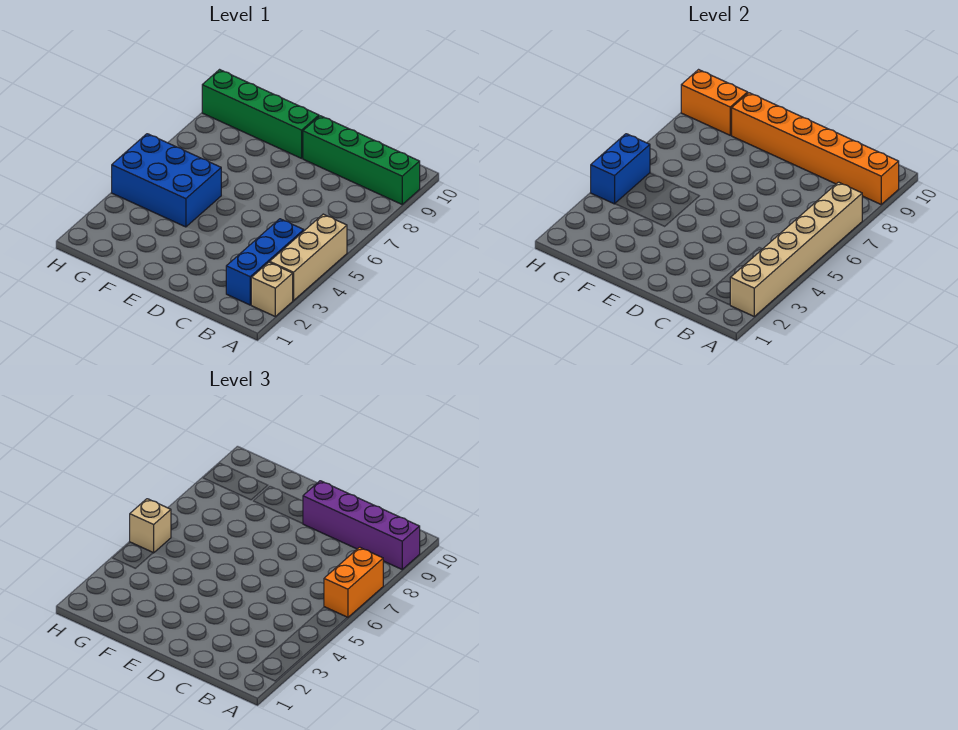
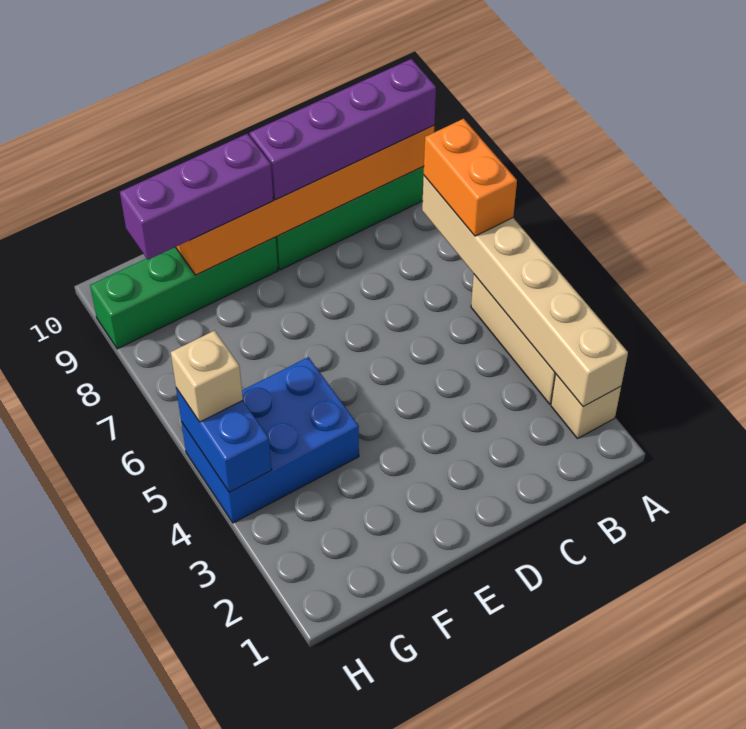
blue brick B2:B4 level 1 -> none
none -> purple brick E9:G9 level 3
orange brick G9:H9 level 2 -> none

